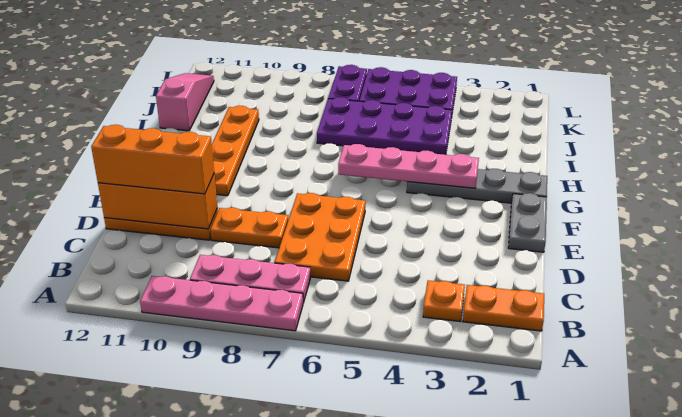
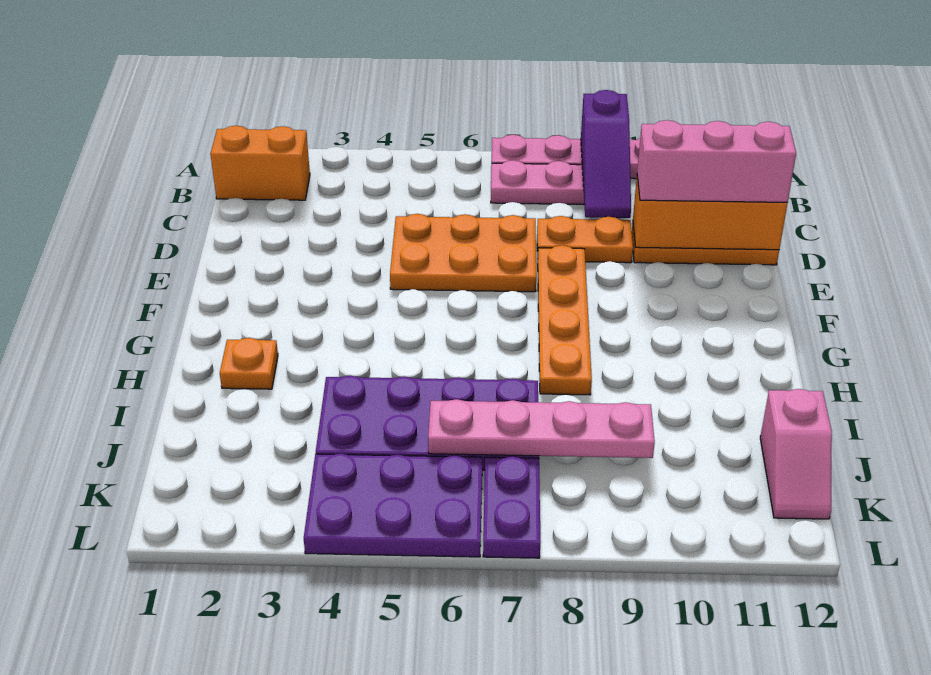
none -> purple slope A9:C9 level 2 top A
orange plate B1:B2 level 1 -> orange brick B1:B2 level 1
orange plate B3 level 1 -> orange plate H2 level 1
orange plate C6:E7 level 1 -> orange plate D5:E7 level 1
orange brick D10:D12 level 3 -> pink brick D10:D12 level 3
grey plate E1:F1 level 1 -> none
orange plate F10:I10 level 1 -> orange plate E8:H8 level 1
grey plate G1:G4 level 1 -> none
pink plate G3:G6 level 2 -> pink plate J6:J9 level 2
pink slope I12:K12 level 1 top I -> pink slope J12:K12 level 1 top J

